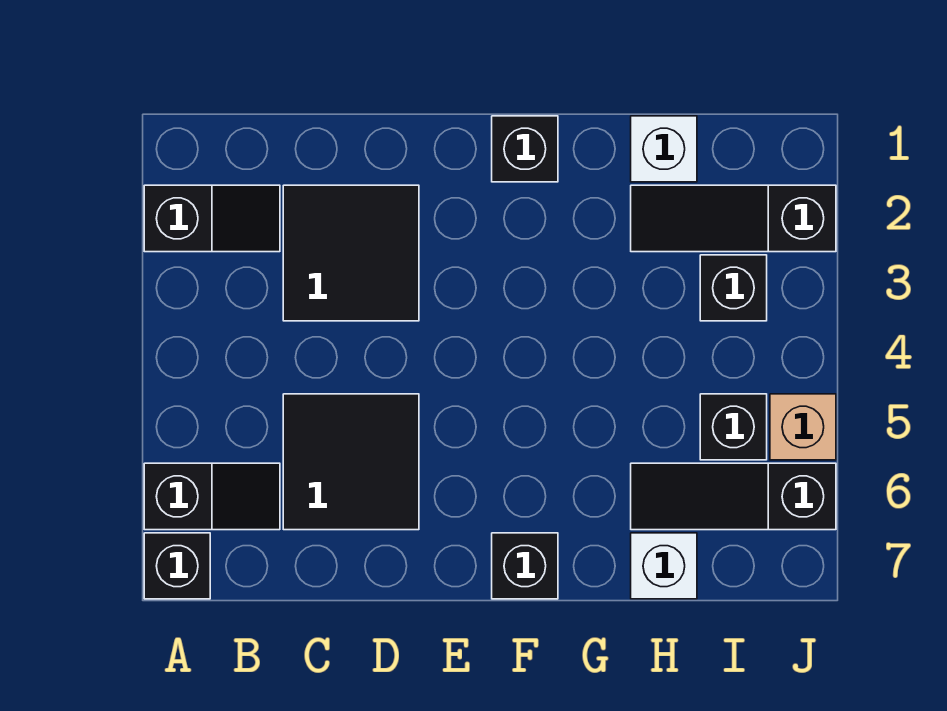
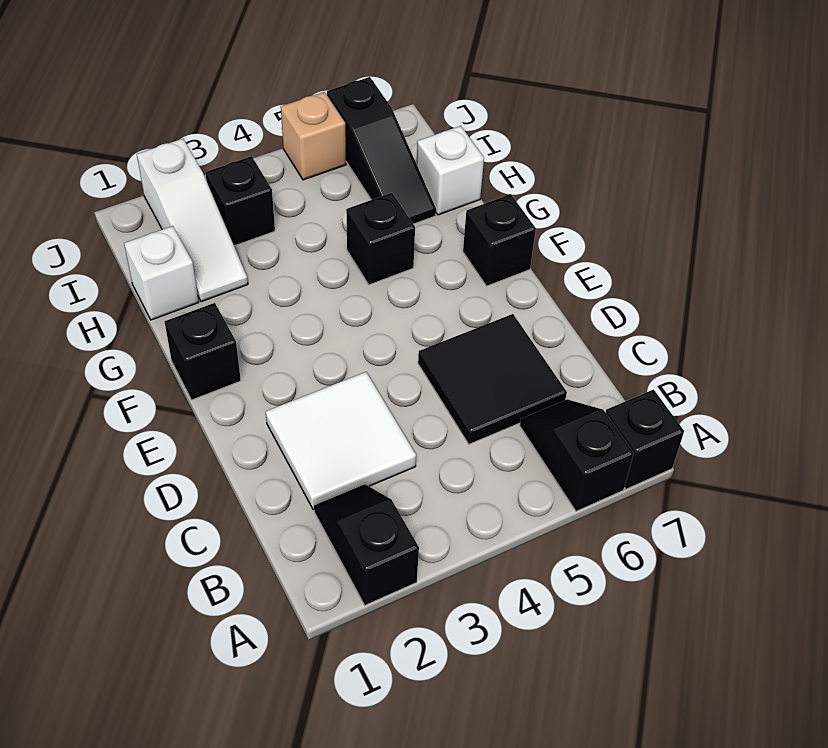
black tile C2:D3 level 1 -> white tile C2:D3 level 1
black slope H2:J2 level 1 top J -> white slope H2:J2 level 1 top J
black brick I5 level 1 -> black brick G5 level 1

